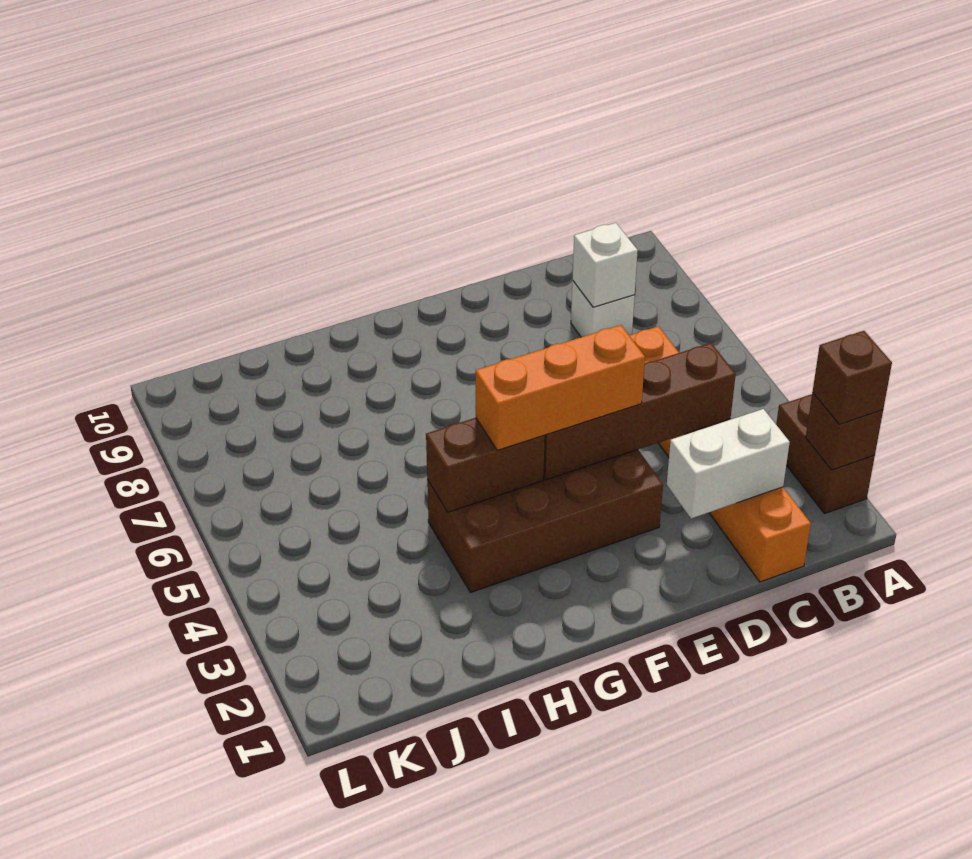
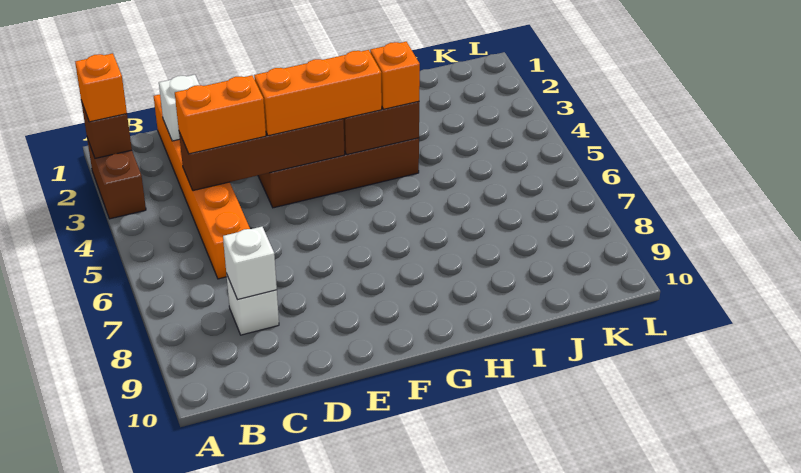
brown brick A2 level 3 -> orange brick A2 level 3
white brick C2:D2 level 2 -> white brick C2 level 2
none -> orange brick C4:D4 level 3
none -> orange brick H4 level 3

